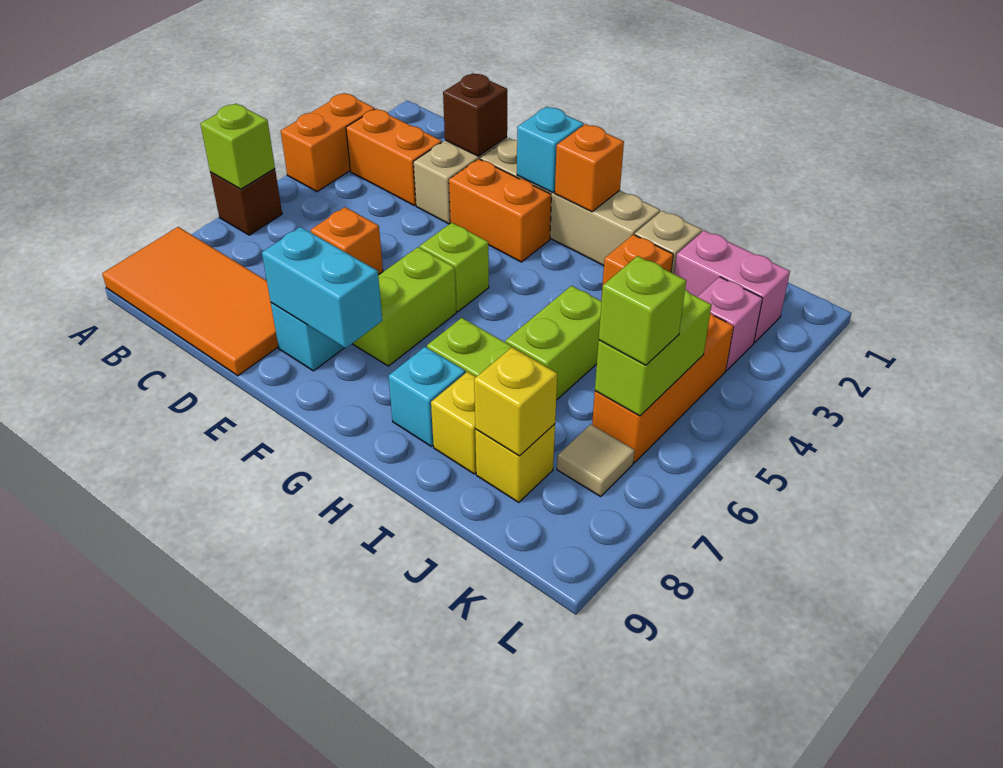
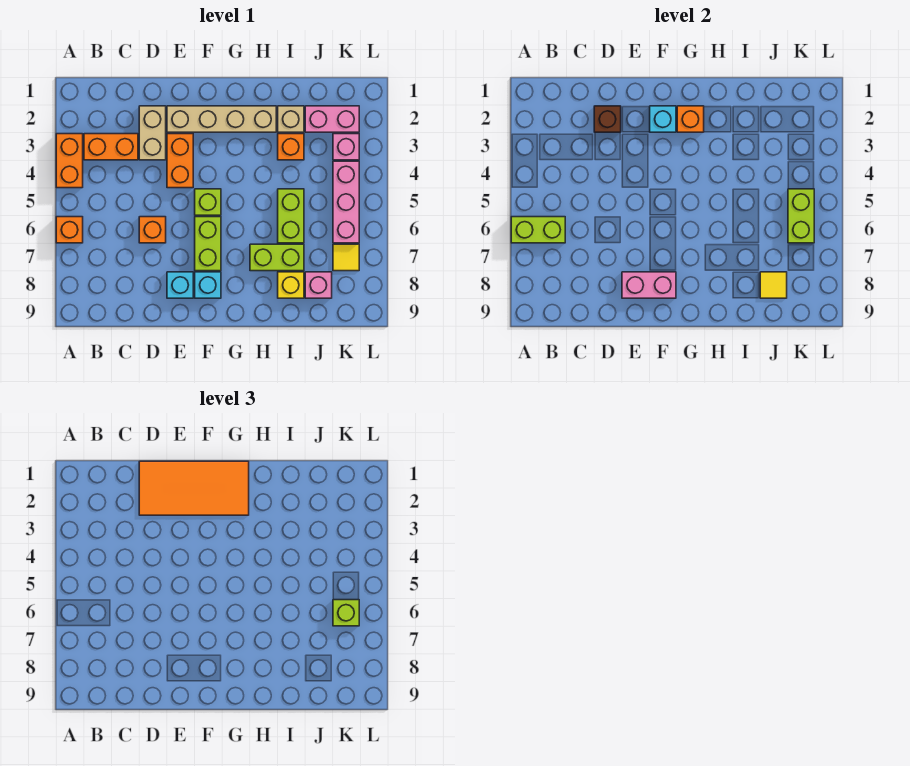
brown brick A6 level 1 -> orange brick A6 level 1
lime brick A6 level 2 -> lime brick A6:B6 level 2
orange tile A8:D9 level 1 -> orange tile D1:G2 level 3
orange brick E3:F3 level 1 -> orange brick E3:E4 level 1
cyan brick E8:F8 level 2 -> pink brick E8:F8 level 2
cyan brick H8 level 1 -> cyan brick F8 level 1
yellow brick J8 level 1 -> pink brick J8 level 1
yellow brick J8 level 2 -> yellow tile J8 level 2
orange brick K4:K6 level 1 -> pink brick K4:K6 level 1
tan tile K7 level 1 -> yellow tile K7 level 1

